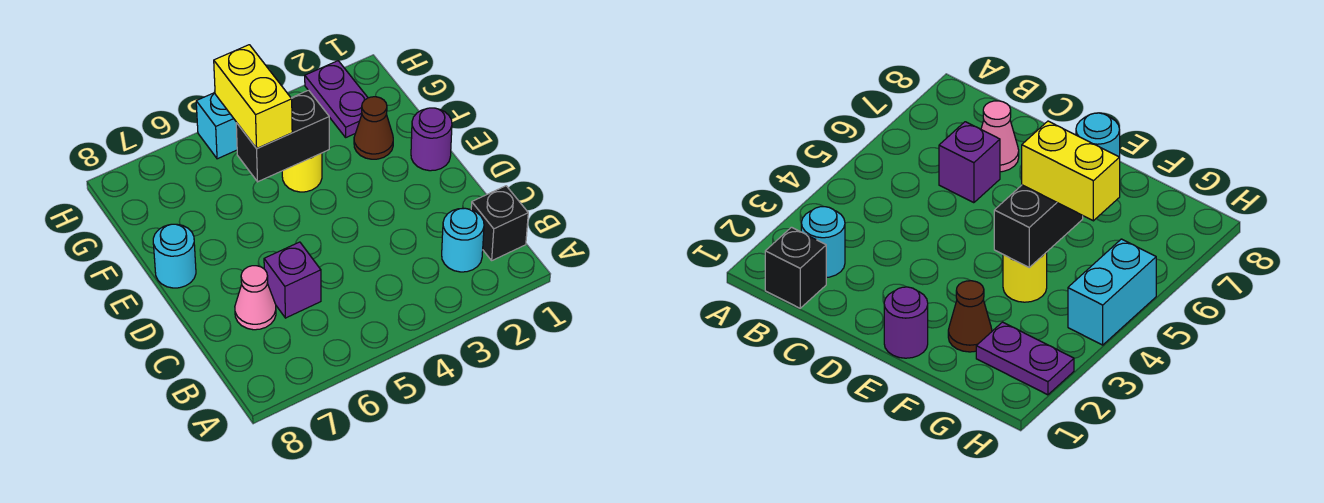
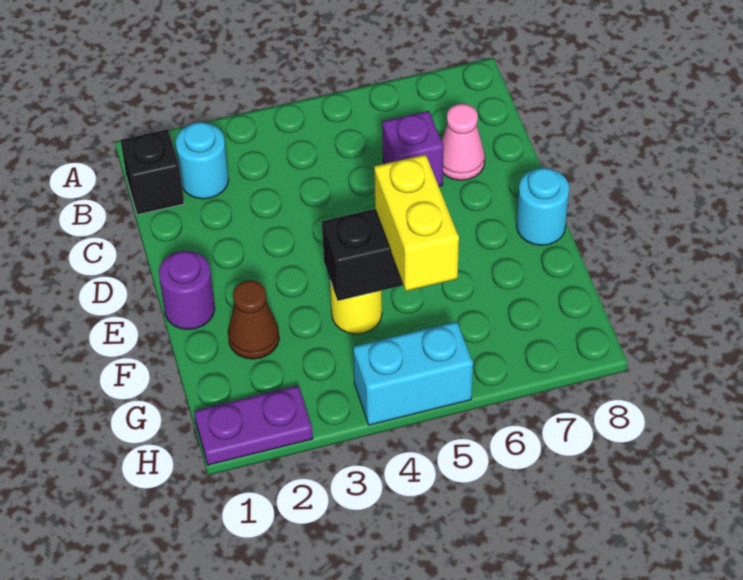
purple plate G2:H2 level 1 -> purple plate H1:H2 level 1

